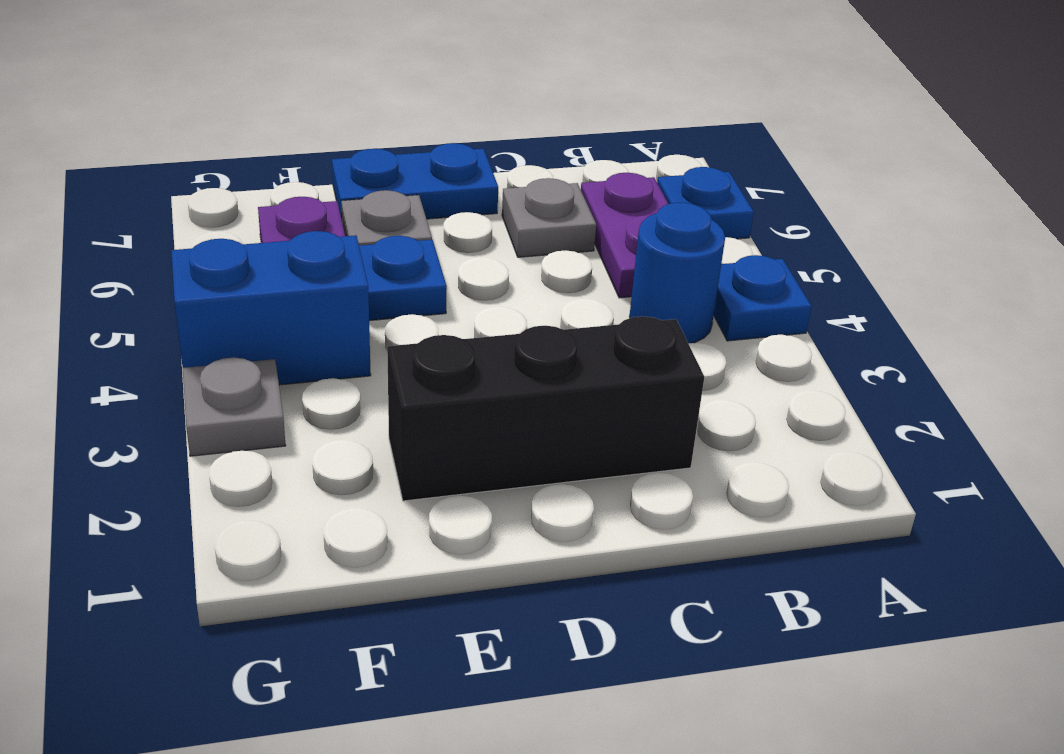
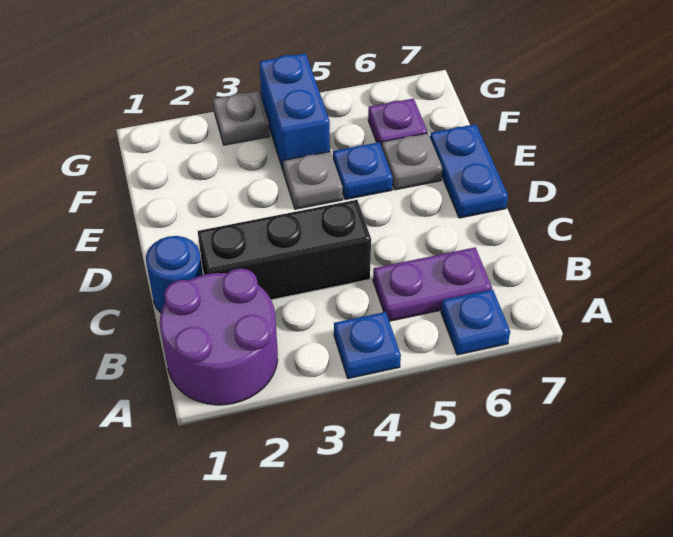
none -> purple round brick A1:B2 level 1
blue round brick B4 level 1 -> blue round brick C1 level 1
black brick C2:E2 level 1 -> black brick C2:C4 level 1
grey plate C6 level 1 -> grey plate E4 level 1

